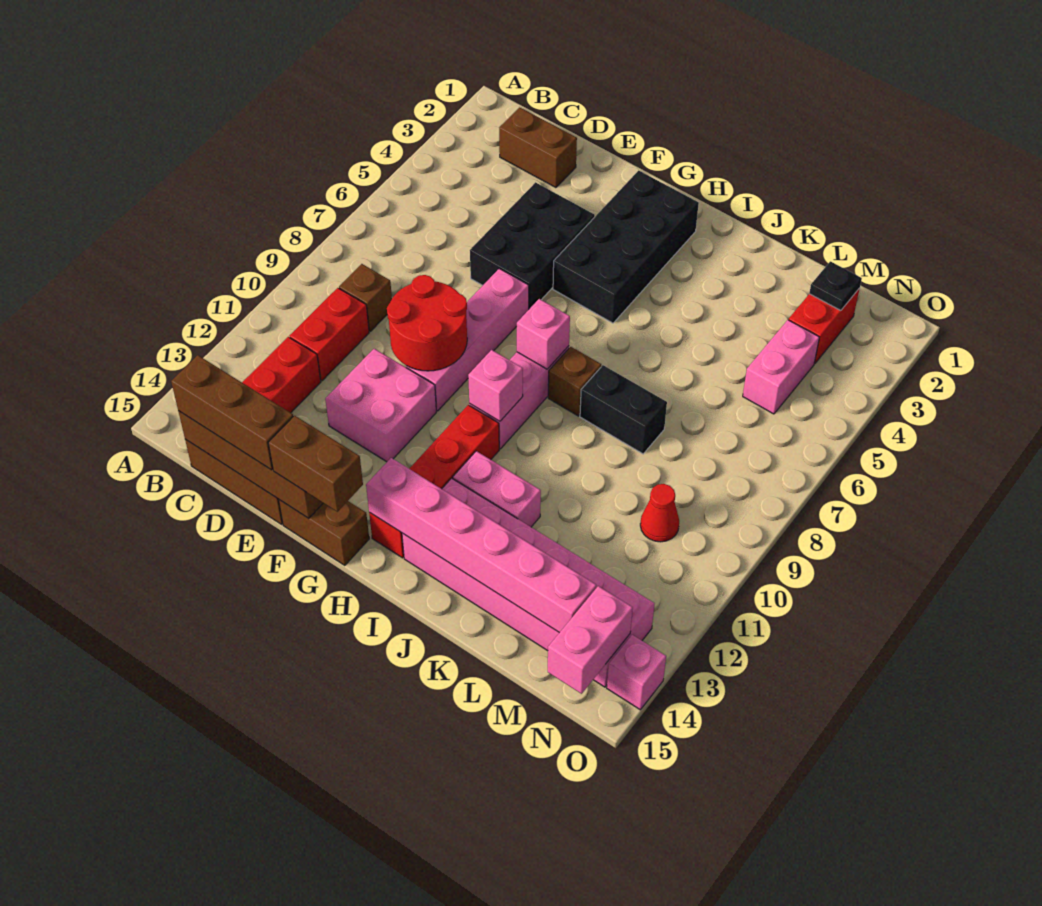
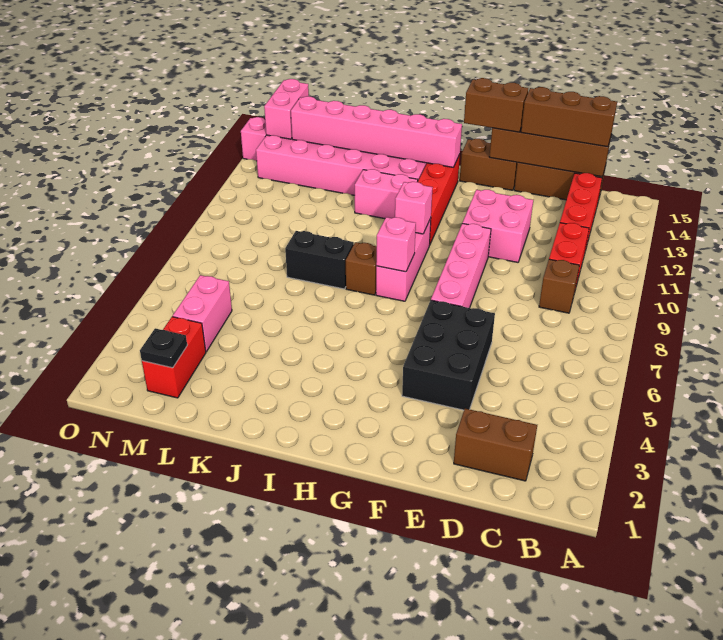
red round brick E9:F10 level 2 -> none
black brick G2:H5 level 1 -> none
red cone M10 level 1 -> none

